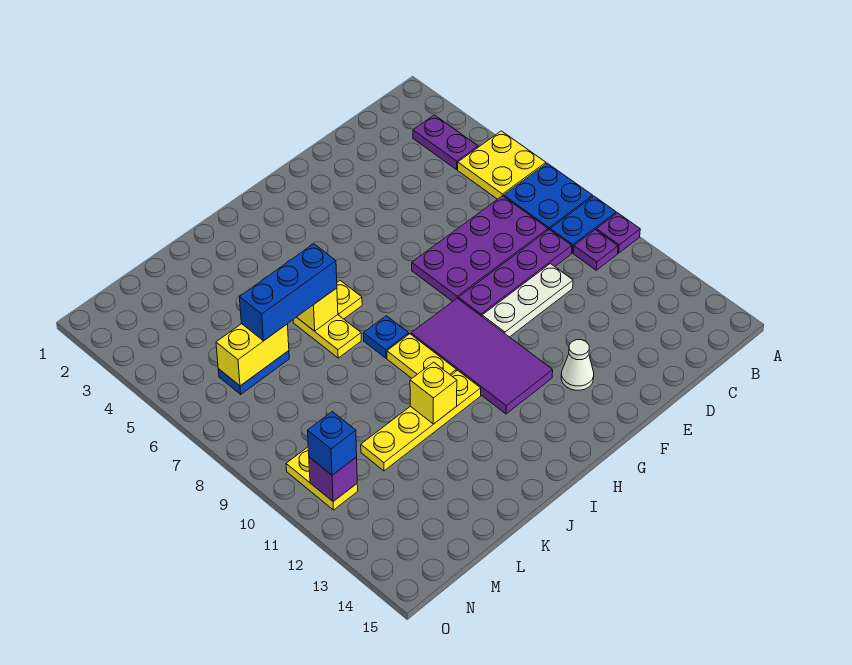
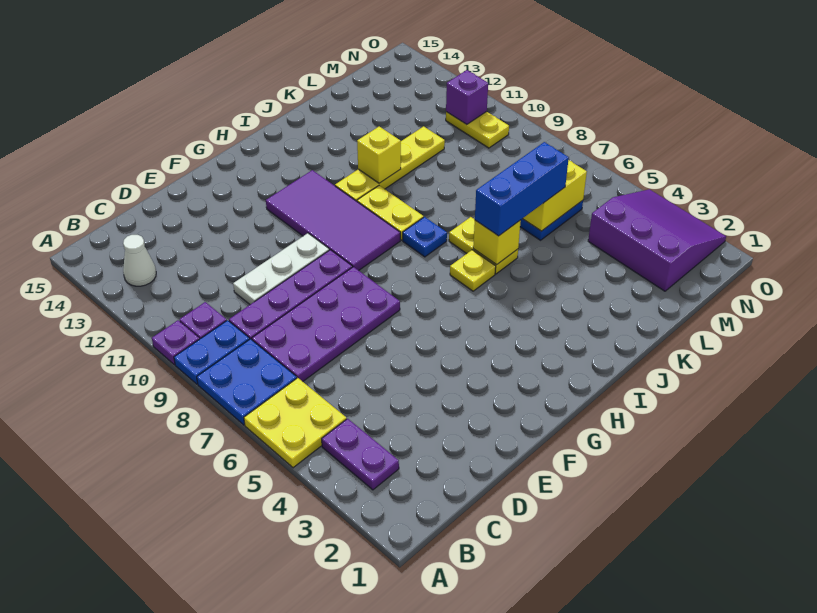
white cone F13 level 1 -> white cone B13 level 1
none -> purple slope M2:O4 level 1 top M
blue brick N11 level 3 -> none

